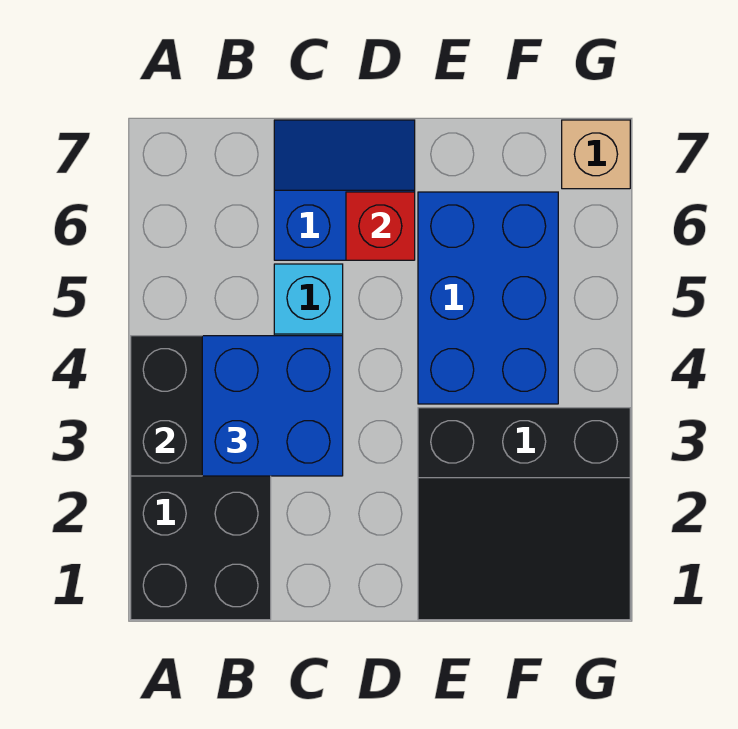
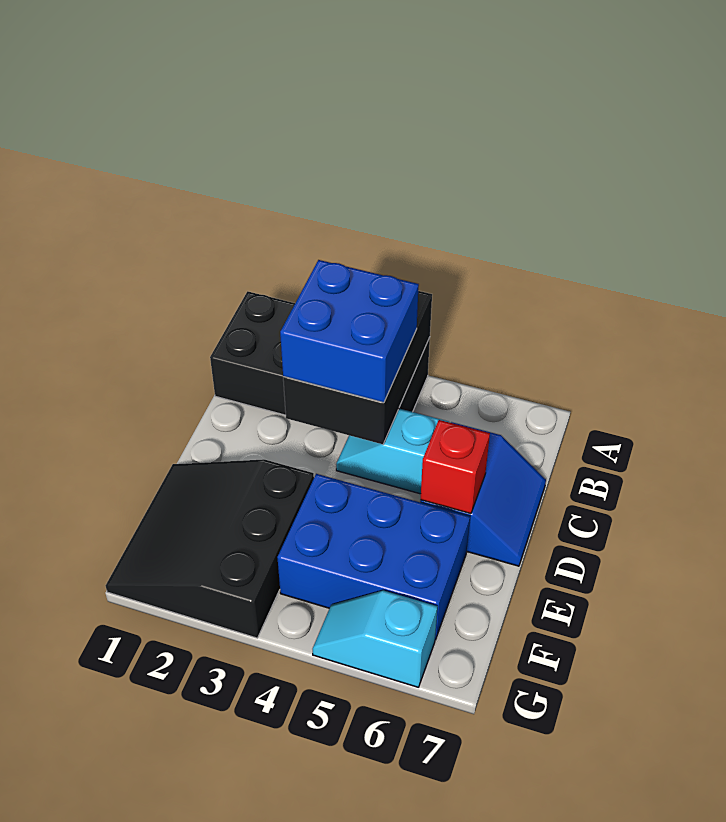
none -> cyan slope G5:G6 level 1 top 6
tan brick G7 level 1 -> none

